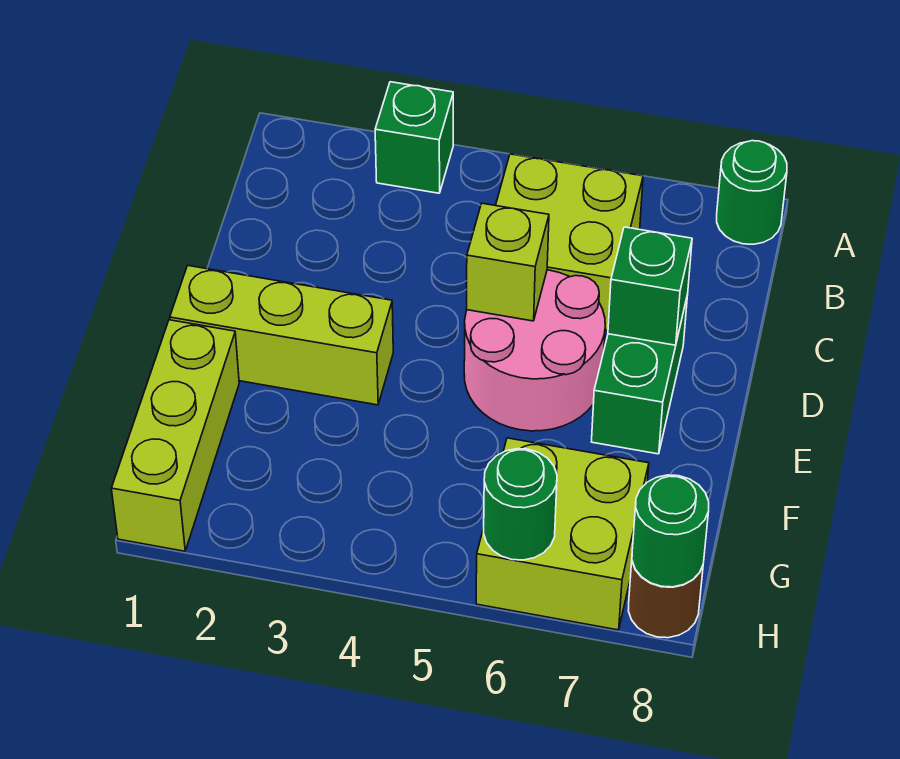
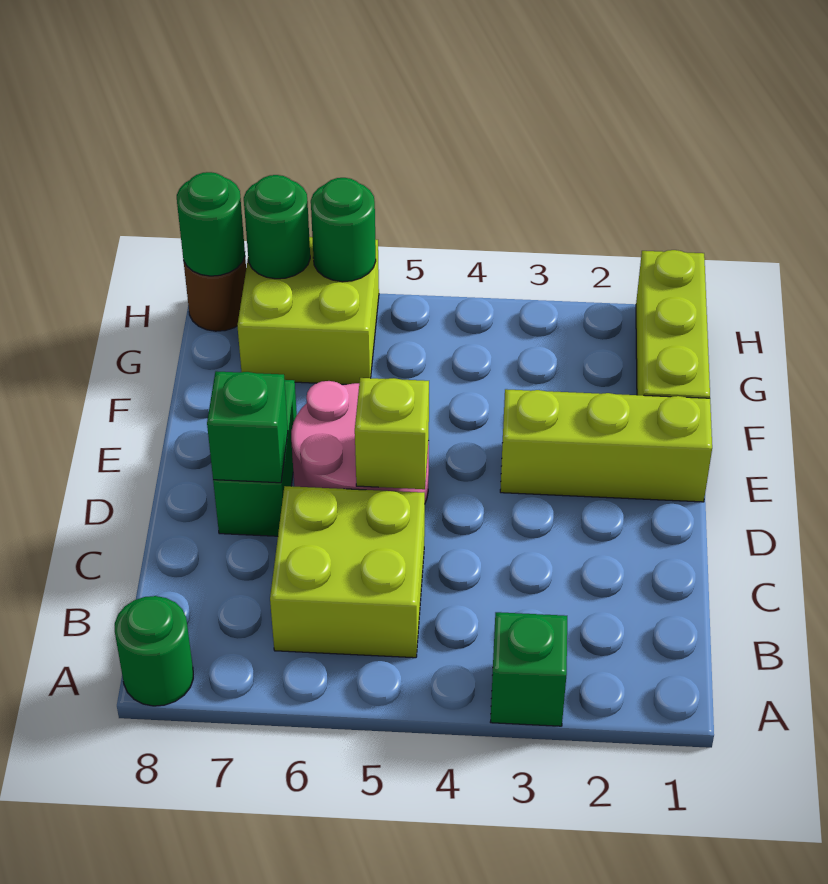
none -> green round brick H7 level 2

